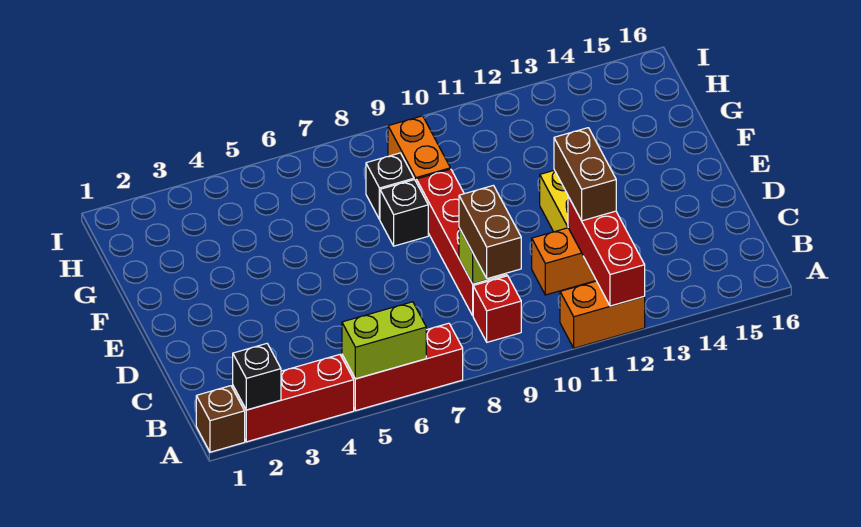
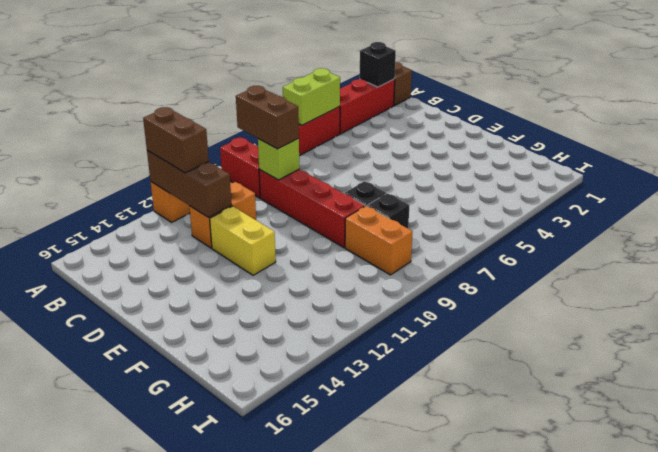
red brick A12:C12 level 2 -> brown brick A12:C12 level 2
red brick B9 level 1 -> red brick A9:B9 level 1
brown brick C12:D12 level 3 -> brown brick A12:B12 level 3

